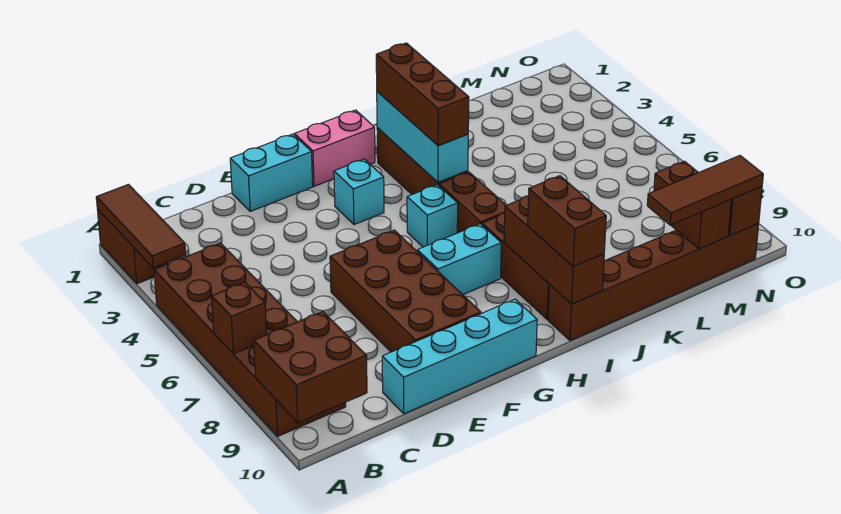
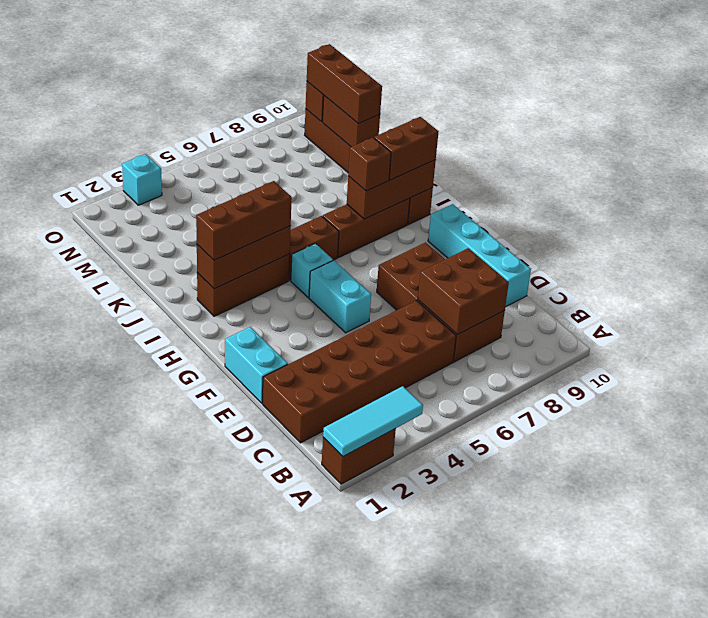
brown tile A1:A3 level 2 -> cyan tile A1:A3 level 2
brown brick A4:B9 level 1 -> brown brick C1:D6 level 1
brown brick A7 level 2 -> brown brick I8 level 3
brown brick A9:B10 level 2 -> brown brick C7:D8 level 2
brown brick E6:F9 level 1 -> brown brick C7:F8 level 1
pink brick G1:H1 level 1 -> none
cyan brick G3 level 1 -> cyan brick O3 level 1
cyan brick G7:H7 level 1 -> cyan brick F5:G5 level 1
cyan brick I2:I4 level 2 -> brown brick I2:I4 level 2
brown tile L10:N10 level 3 -> brown brick L10:N10 level 3
brown brick M9:M10 level 2 -> brown brick L10:M10 level 2

